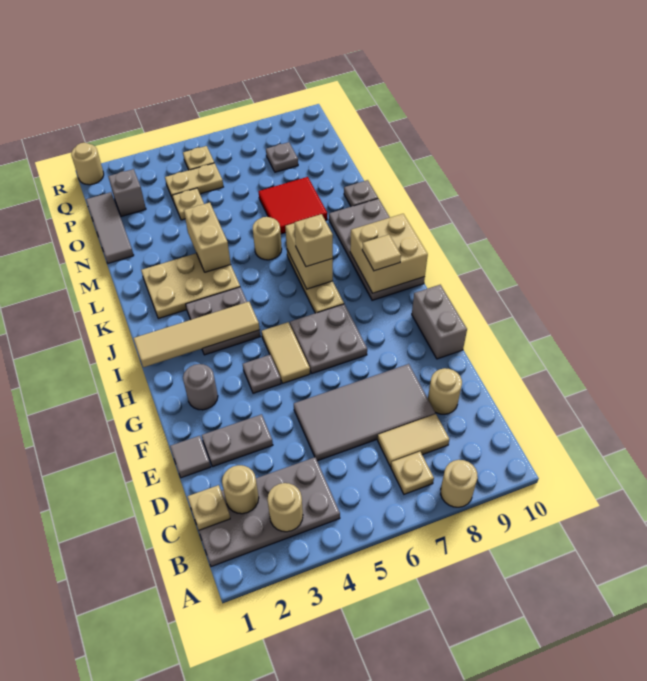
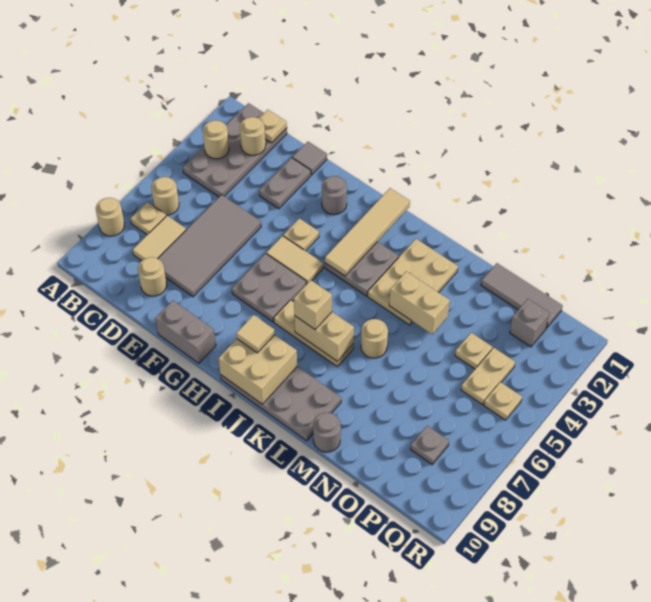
grey plate G4 level 1 -> tan plate G4 level 1
red tile M7:N8 level 1 -> none
grey plate M10 level 1 -> grey round brick M10 level 1
tan round brick R1 level 1 -> tan round brick B6 level 1

